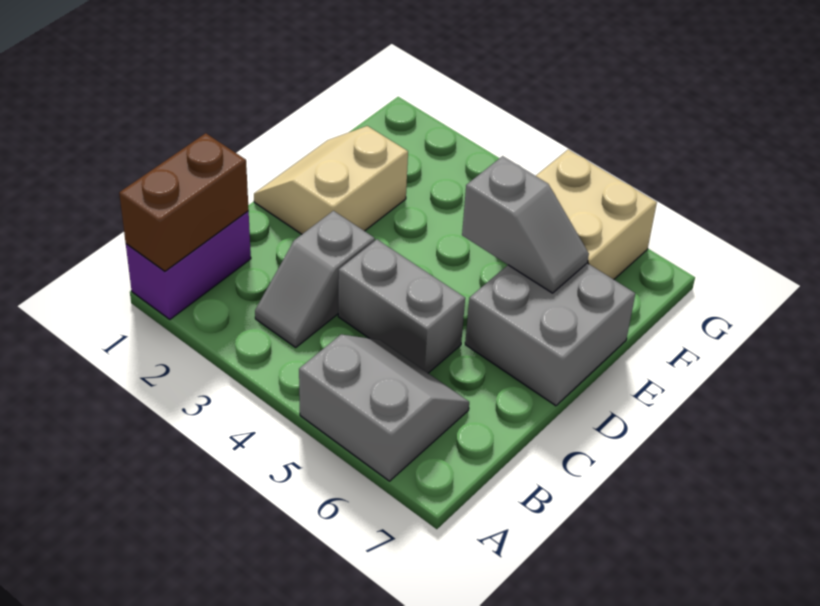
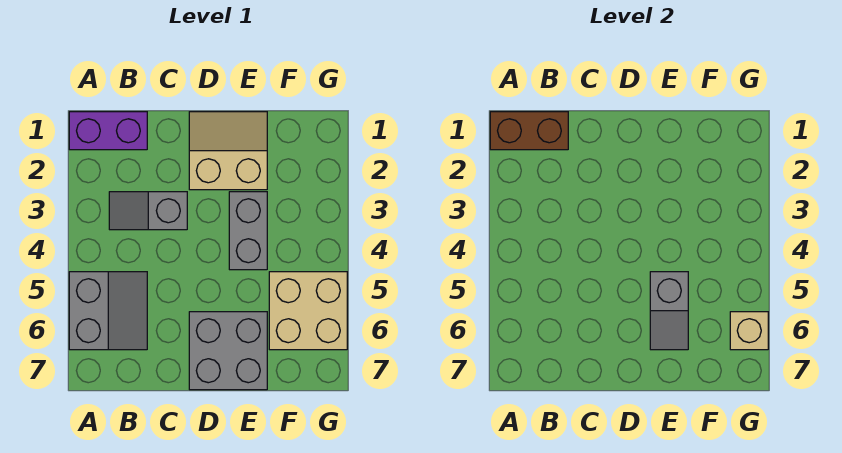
grey brick C4:C5 level 1 -> grey brick E3:E4 level 1
none -> tan brick G6 level 2

